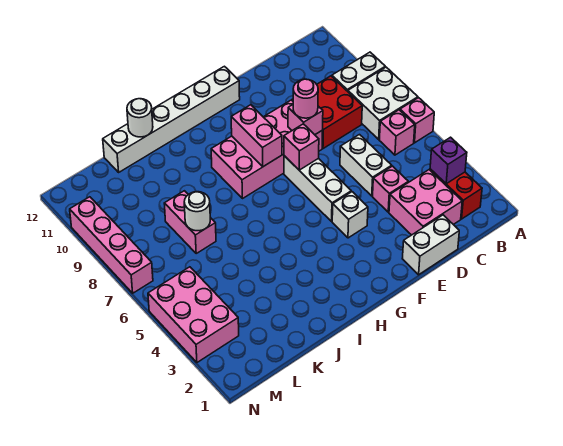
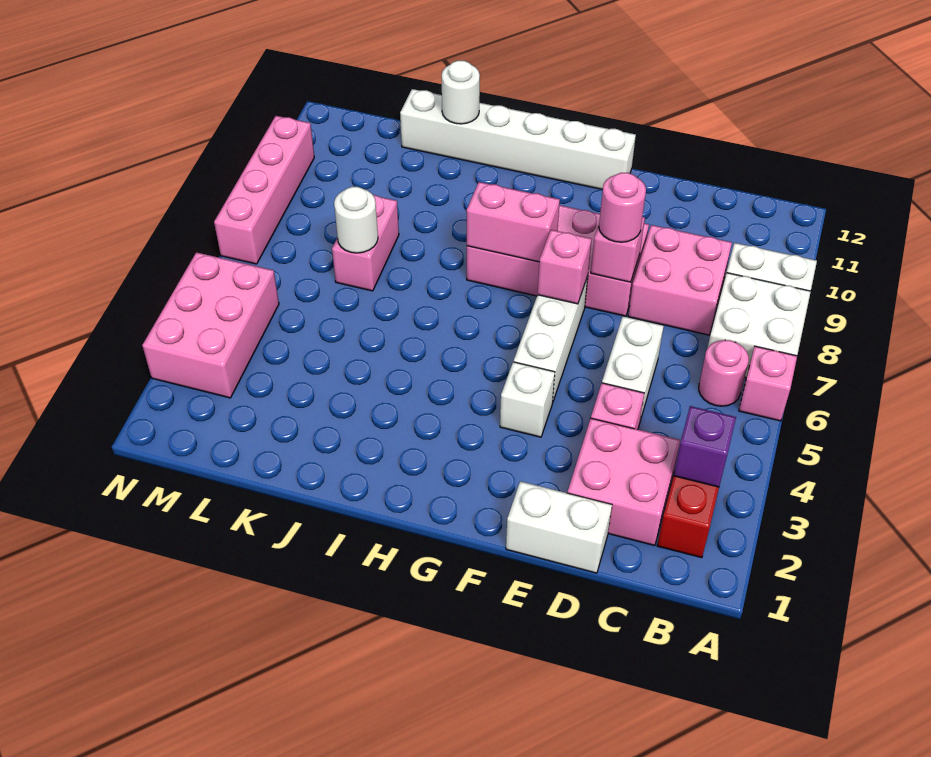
pink brick B6 level 1 -> pink round brick B6 level 1
red brick C8:D9 level 1 -> pink brick C8:D9 level 1
pink brick G8:G9 level 2 -> pink brick G8:H8 level 2

